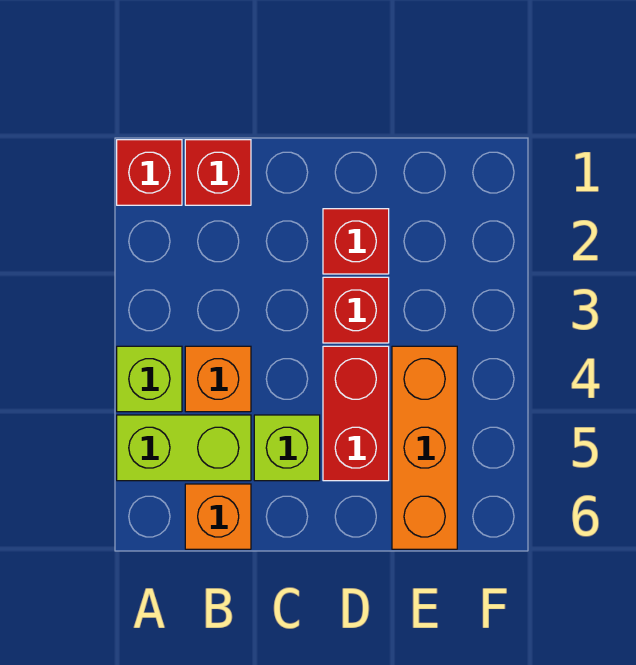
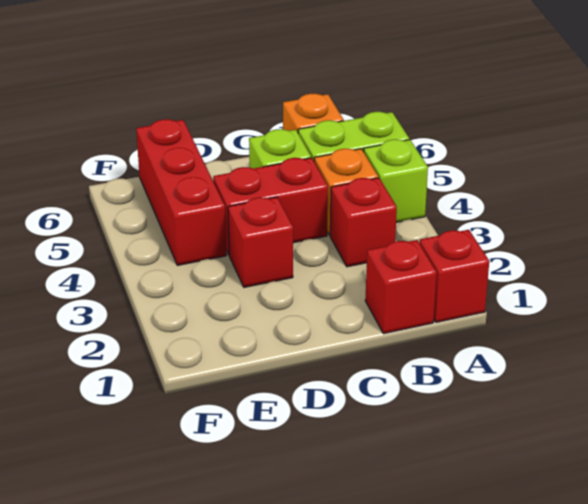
red brick D2 level 1 -> red brick B3 level 1
red brick D4:D5 level 1 -> red brick C4:D4 level 1
orange brick E4:E6 level 1 -> red brick E4:E6 level 1

